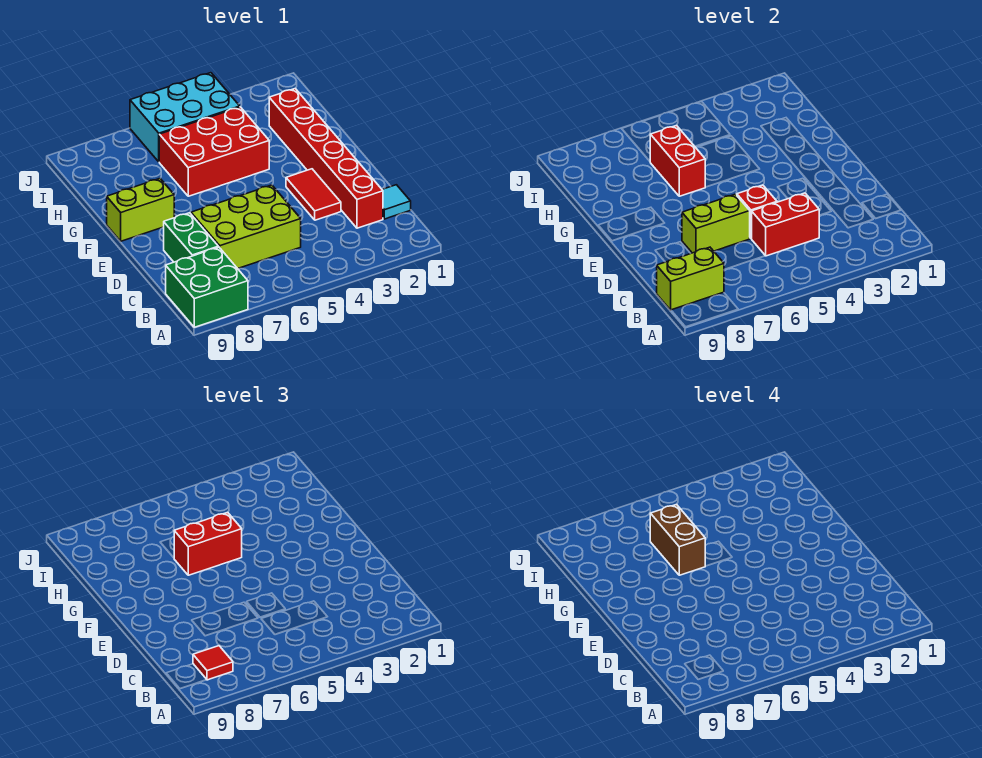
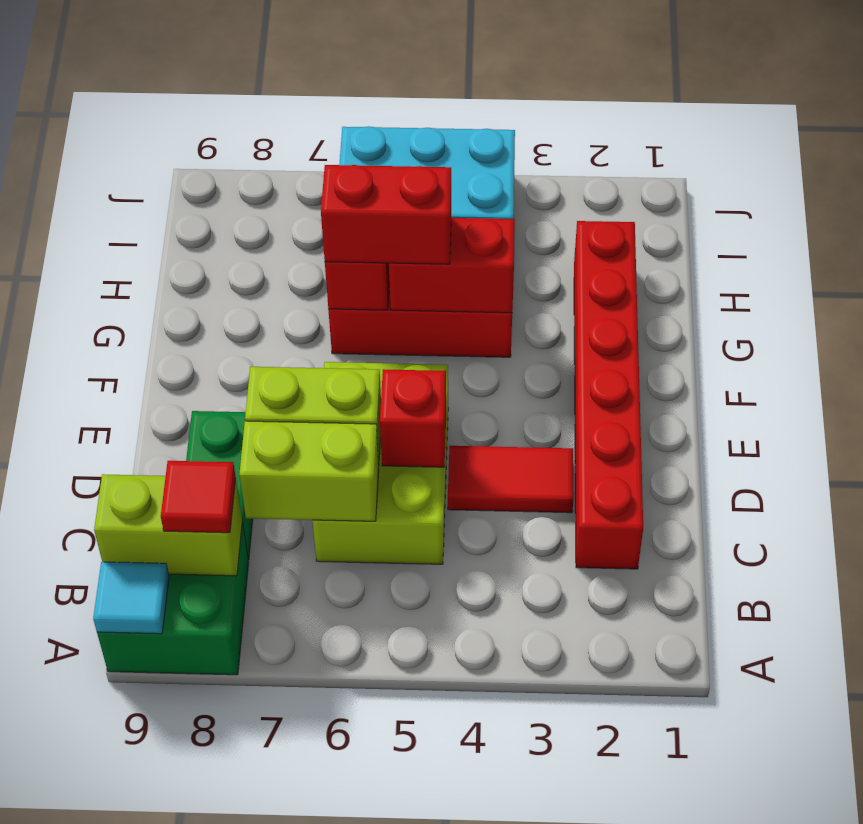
cyan tile C1 level 1 -> cyan tile A9 level 2
red brick C4:C5 level 2 -> red brick G4:G5 level 2
lime brick C5:D7 level 1 -> lime brick C5:E6 level 1
red tile D3:E3 level 1 -> red tile D3:D4 level 1
lime brick F8:F9 level 1 -> lime brick C6:C7 level 2
brown brick G6:H6 level 4 -> none

